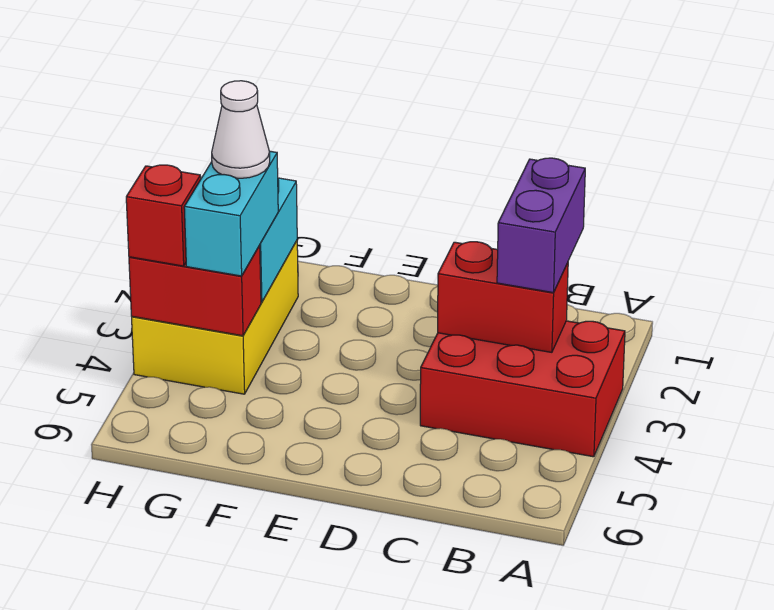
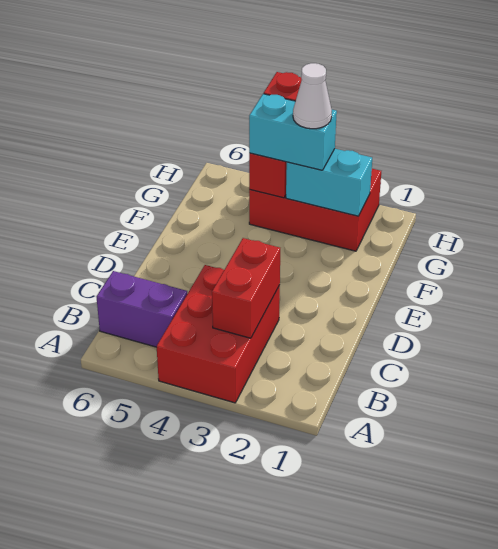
purple brick B2:B3 level 3 -> purple brick B5:B6 level 1
yellow brick G2:H4 level 1 -> red brick G2:H4 level 1

